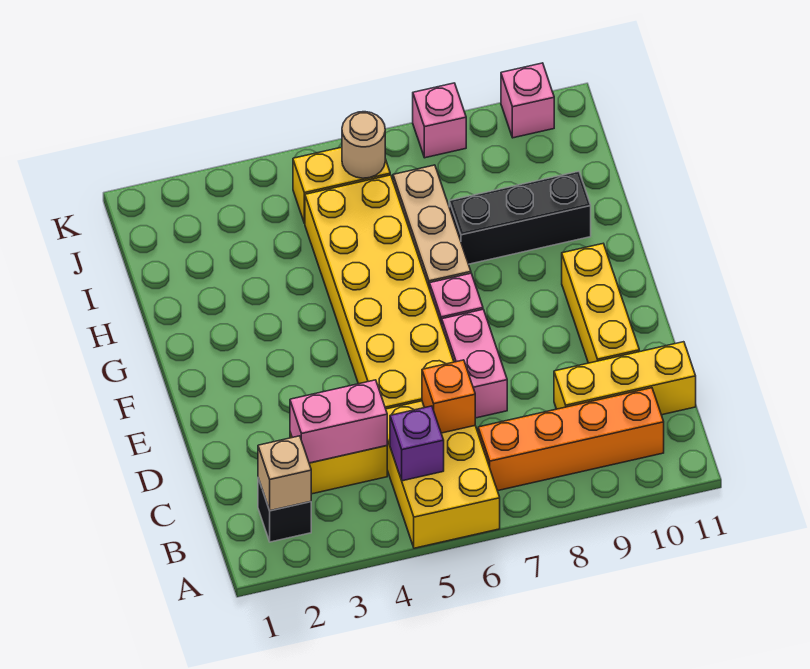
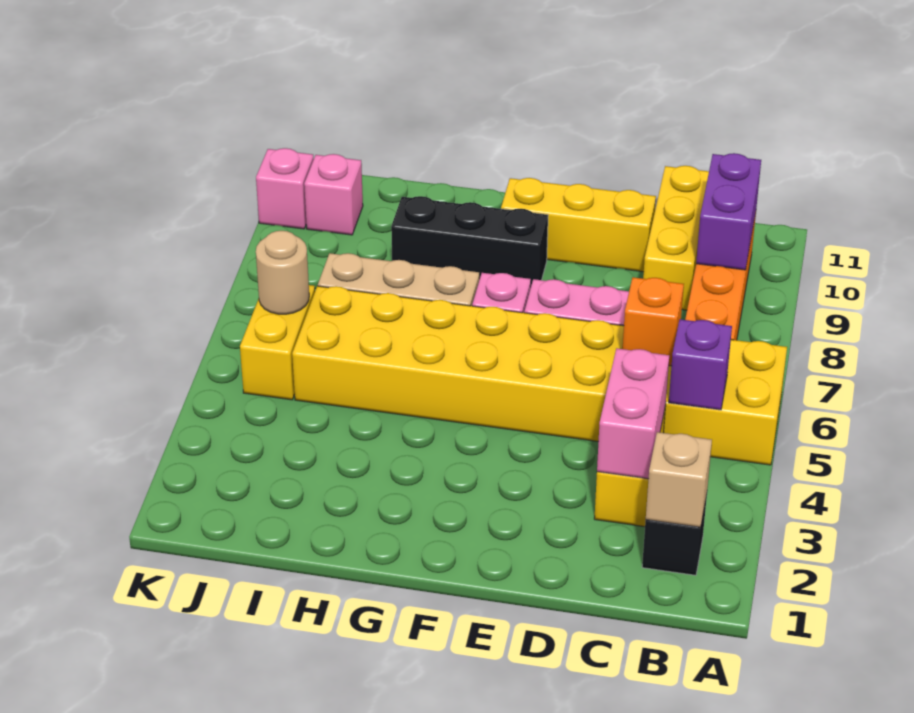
none -> purple brick B9:B10 level 2
black brick H8:H10 level 1 -> black brick F9:H9 level 1
pink brick K8 level 1 -> pink brick J10 level 1

